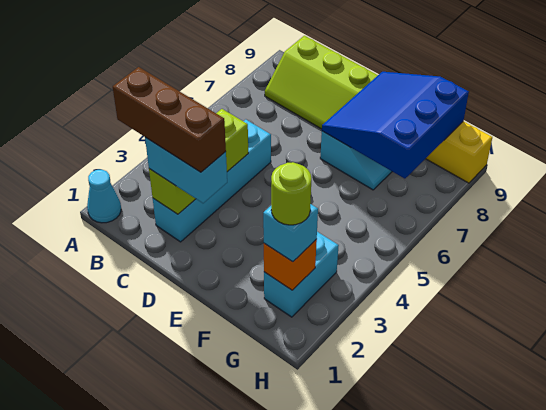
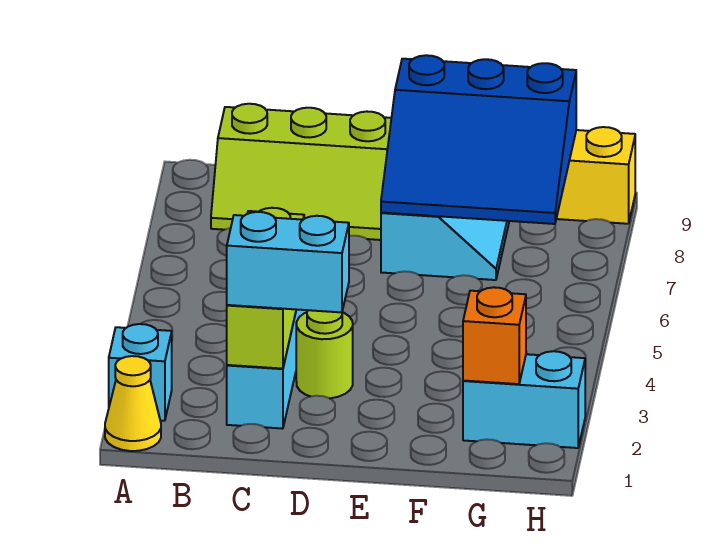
cyan cone A1 level 1 -> yellow cone A1 level 1
brown brick B2:D2 level 4 -> none
blue slope E7:G9 level 2 top G -> blue slope E7:G9 level 2 top 9
cyan brick G2:G3 level 1 -> cyan brick G2:H2 level 1
cyan brick G2 level 3 -> cyan brick A2 level 1
lime round brick G2 level 4 -> lime round brick D3 level 1

